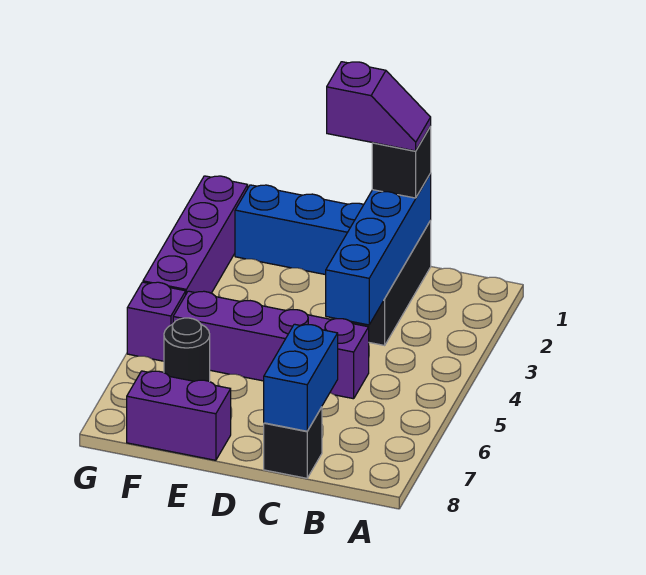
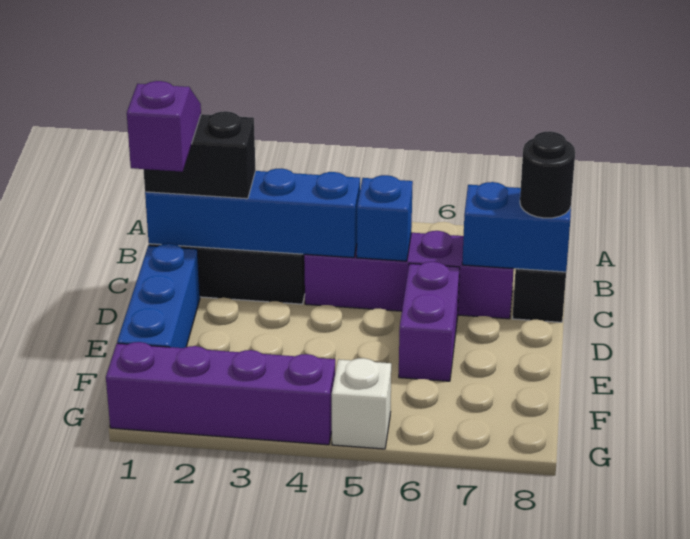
black brick C1 level 3 -> black brick C1:C2 level 3
purple brick C5:F5 level 1 -> purple brick C4:C7 level 1
none -> blue brick C5 level 2
purple brick E8:F8 level 1 -> purple brick D6:E6 level 1
black round brick F6 level 1 -> black round brick C8 level 3
purple brick G5 level 1 -> white brick G5 level 1

